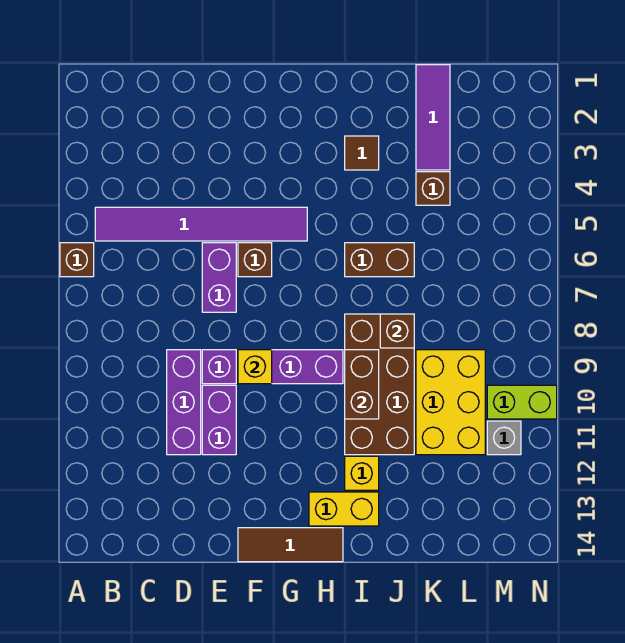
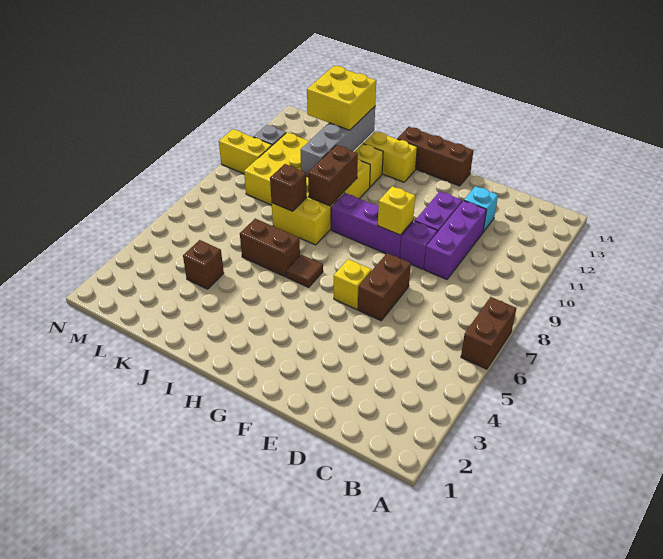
brown brick A6 level 1 -> brown brick A6:A7 level 1
purple tile B5:G5 level 1 -> none
none -> cyan brick D12 level 1
purple brick E6:E7 level 1 -> brown brick E6:E7 level 1
brown brick F6 level 1 -> yellow brick F6 level 1
brown tile F14:H14 level 1 -> brown brick F14:H14 level 1
brown tile I3 level 1 -> brown tile H6 level 1
brown brick I8:J11 level 1 -> yellow brick I8:J11 level 1
none -> grey brick J10:J13 level 2
none -> yellow brick J12:K13 level 3
purple tile K1:K3 level 1 -> none
lime brick M10:N10 level 1 -> yellow brick M10:N10 level 1

